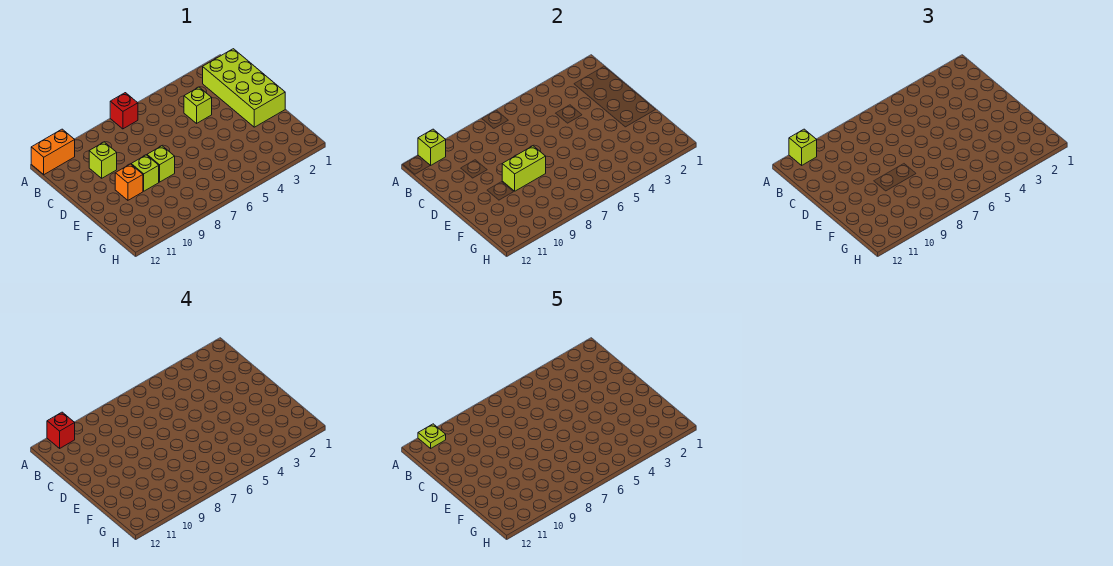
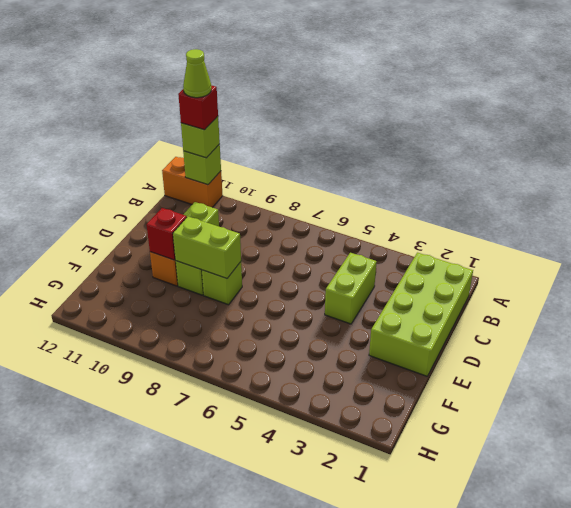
red brick A7 level 1 -> red brick E10 level 2
lime plate A11 level 5 -> lime cone A11 level 5
lime brick C4 level 1 -> lime brick C4:D4 level 1

